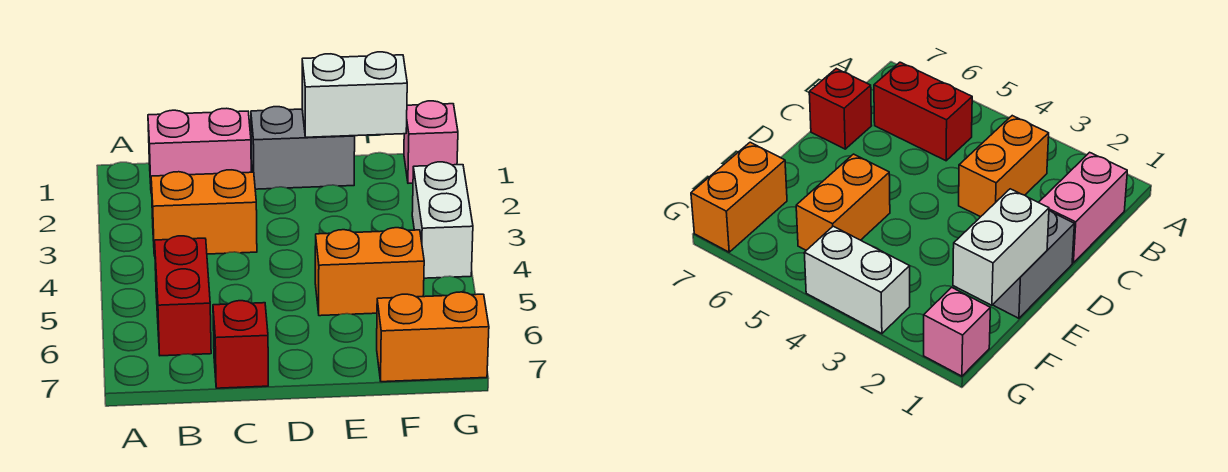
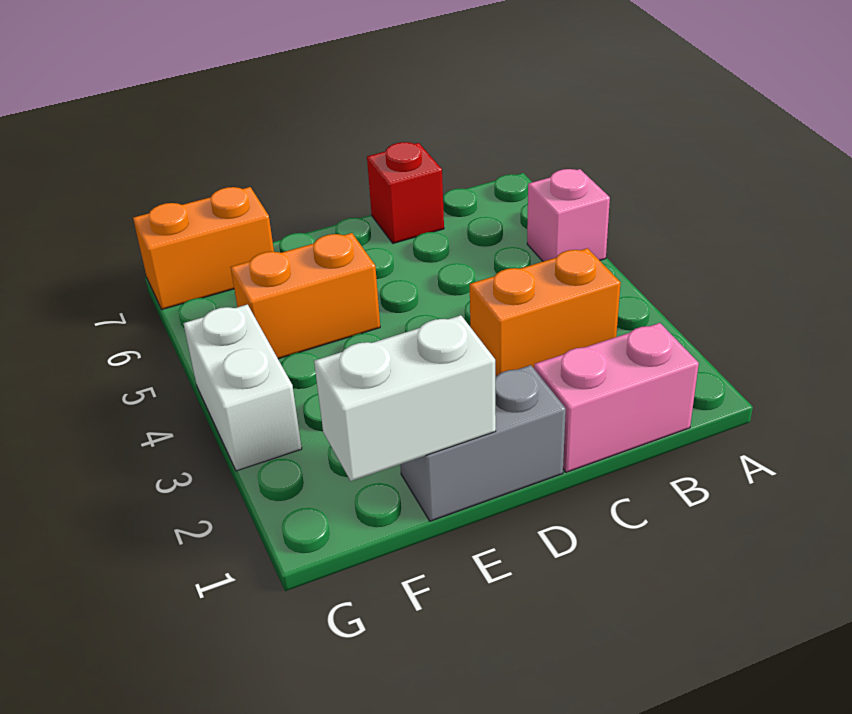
red brick B5:B6 level 1 -> none
pink brick G1 level 1 -> pink brick A5 level 1

